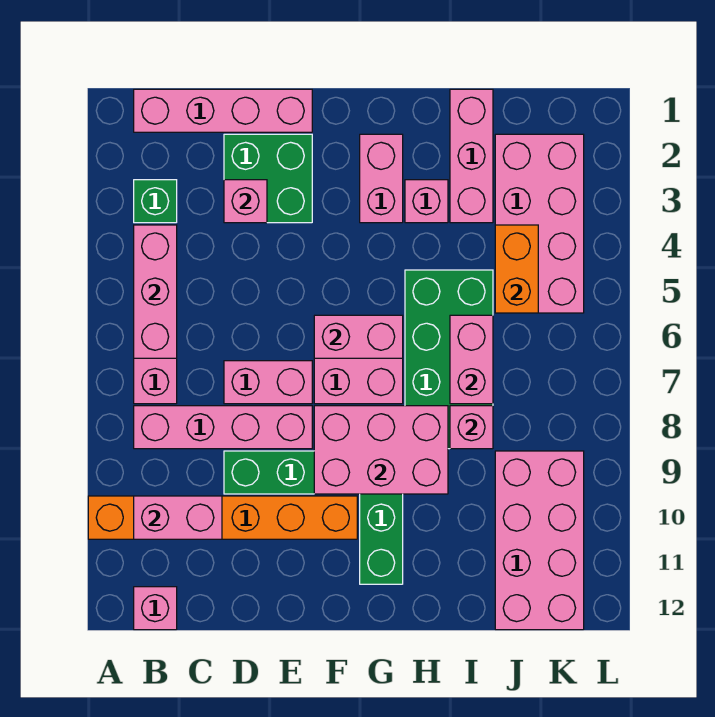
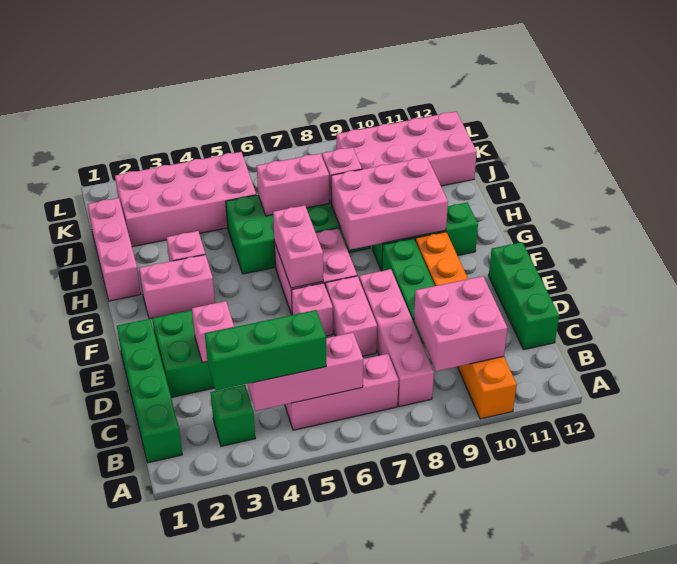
pink brick B1:E1 level 1 -> green brick B1:E1 level 1
none -> green brick B3:B5 level 3
pink brick B10:C10 level 2 -> pink brick B9:C10 level 2
pink brick B12 level 1 -> pink brick E6 level 1
none -> green brick C12:E12 level 1
pink brick F8:H9 level 2 -> pink brick G8:H10 level 2
pink brick I1:I3 level 1 -> pink brick H1:J1 level 1
orange brick J4:J5 level 2 -> none

